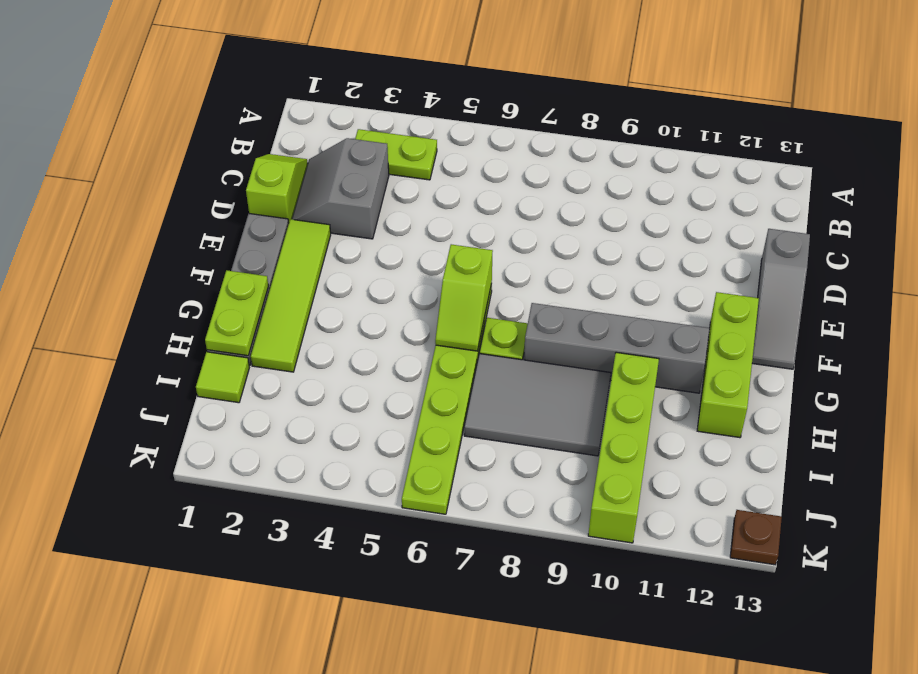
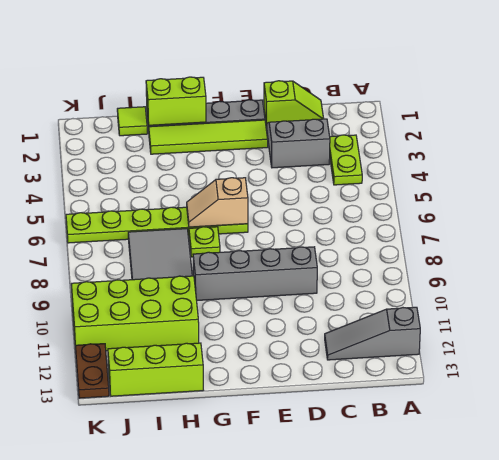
grey slope D13:F13 level 1 top D -> grey slope A12:C12 level 1 top A
lime slope F6:G6 level 2 top F -> tan slope F6:G6 level 2 top F
lime brick F12:H12 level 1 -> lime brick H13:J13 level 1
lime plate G1:H1 level 2 -> lime brick G1:H1 level 2
grey brick G8:G11 level 1 -> grey brick D9:G9 level 1
lime brick H10:K10 level 1 -> lime brick H10:K11 level 1
brown plate K13 level 1 -> brown plate K12:K13 level 1

